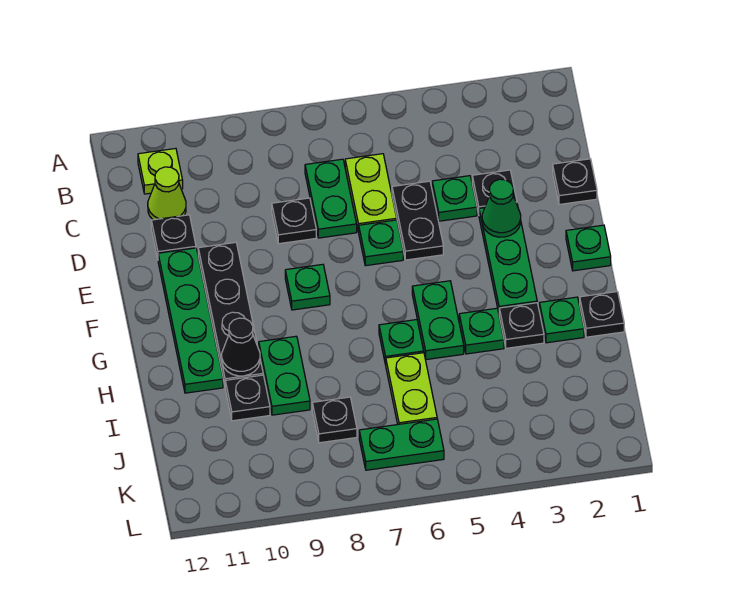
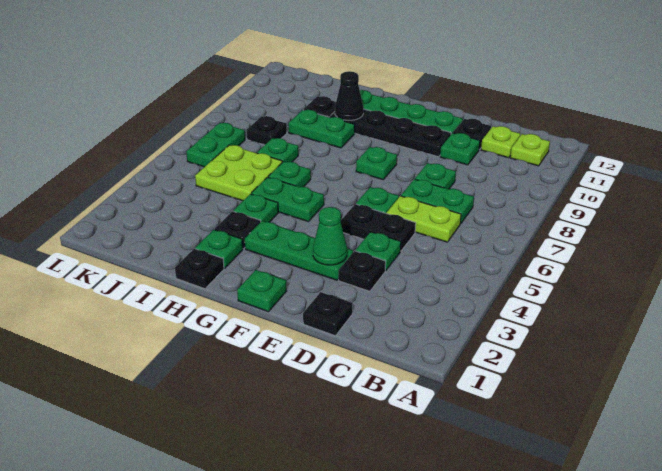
lime cone C11 level 1 -> lime plate C11 level 1
black plate D8 level 1 -> green plate D8 level 1
none -> green plate D10 level 1
lime plate I6:J6 level 1 -> lime plate I5:J6 level 1
none -> green plate I7 level 1

